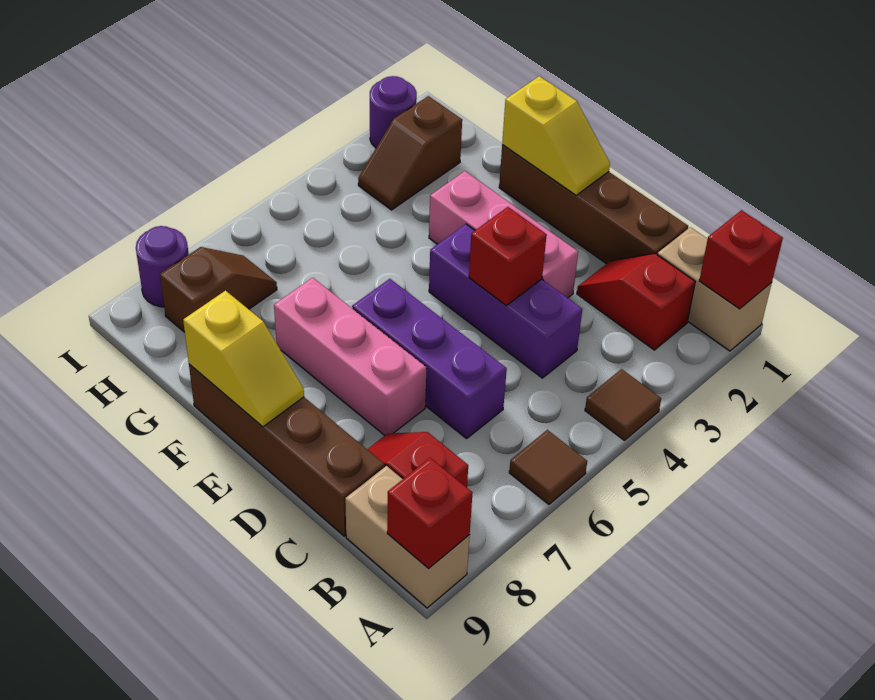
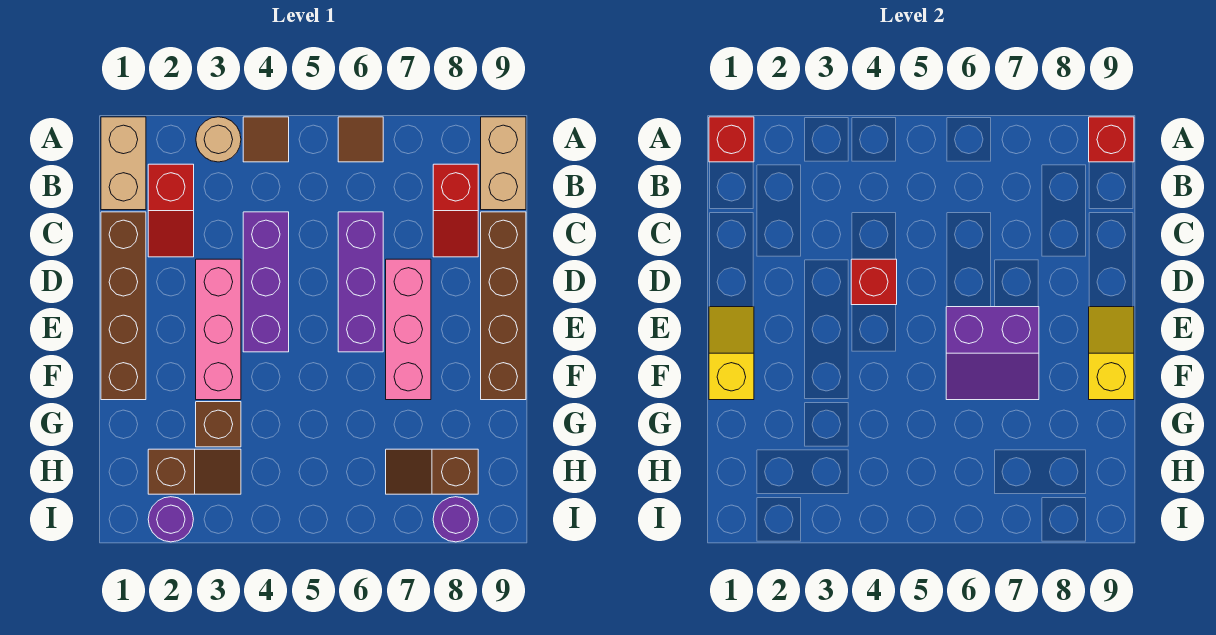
none -> tan round brick A3 level 1
none -> purple slope E6:F7 level 2 top E
none -> brown brick G3 level 1

